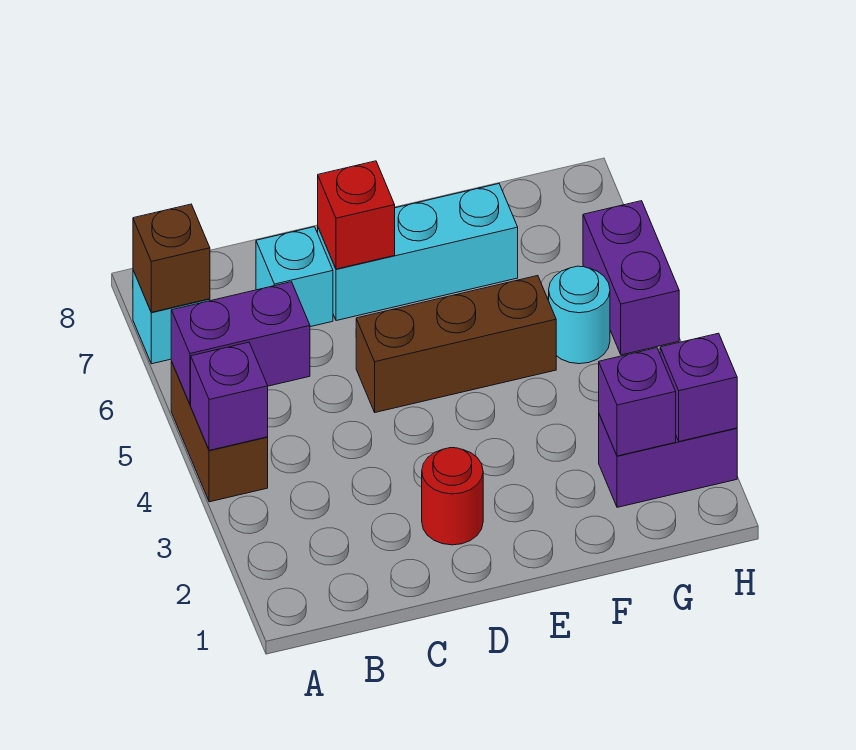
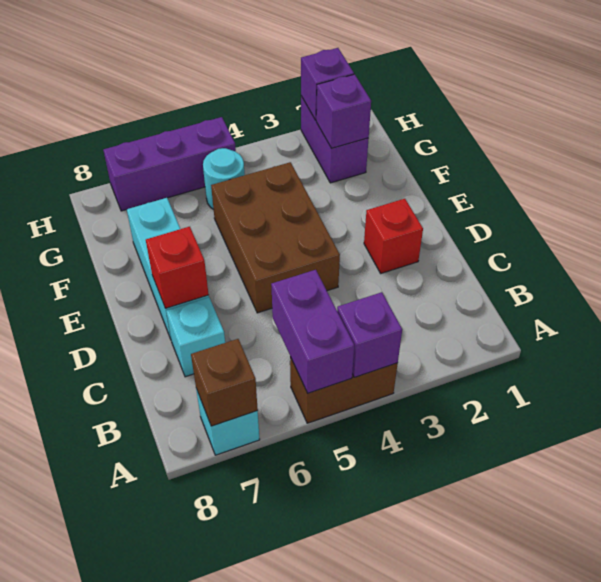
red round brick D2 level 1 -> red brick D2 level 1
brown brick D5:F5 level 1 -> brown brick D4:F5 level 1
purple brick H5:H6 level 1 -> purple brick H5:H7 level 1

